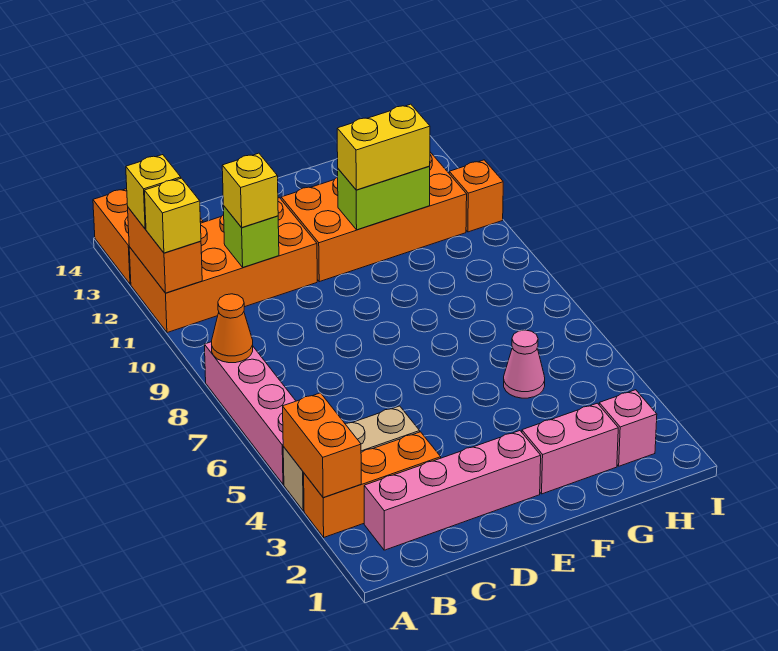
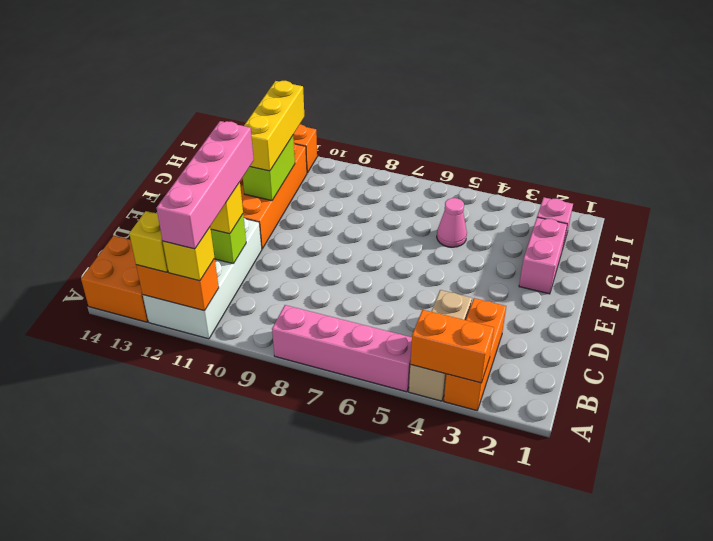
orange cone A8 level 2 -> none
orange brick A11:D12 level 1 -> white brick A11:D12 level 1
pink brick B2:E2 level 1 -> pink brick A11:D11 level 4
yellow brick F11:G11 level 3 -> yellow brick F11:H11 level 3

